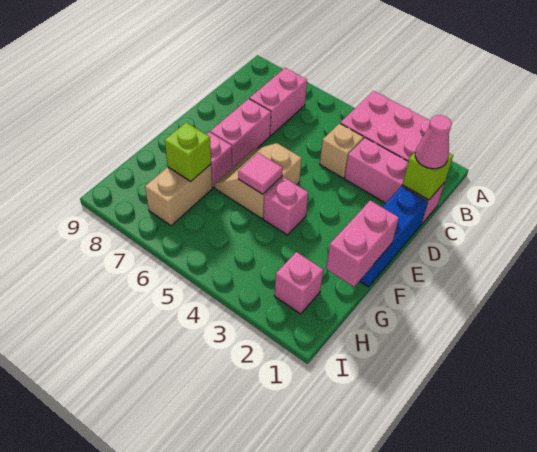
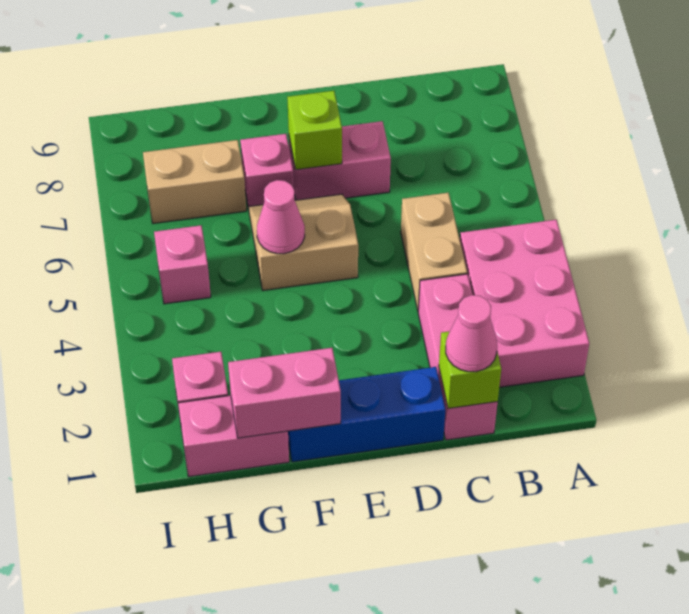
pink brick B7:C7 level 1 -> pink brick G1:H1 level 1
tan brick C4 level 1 -> tan brick C4:C5 level 1
pink brick F4 level 1 -> pink brick H5 level 1
pink tile F5 level 2 -> pink cone F5 level 2
lime brick G7 level 2 -> lime brick E7 level 2

